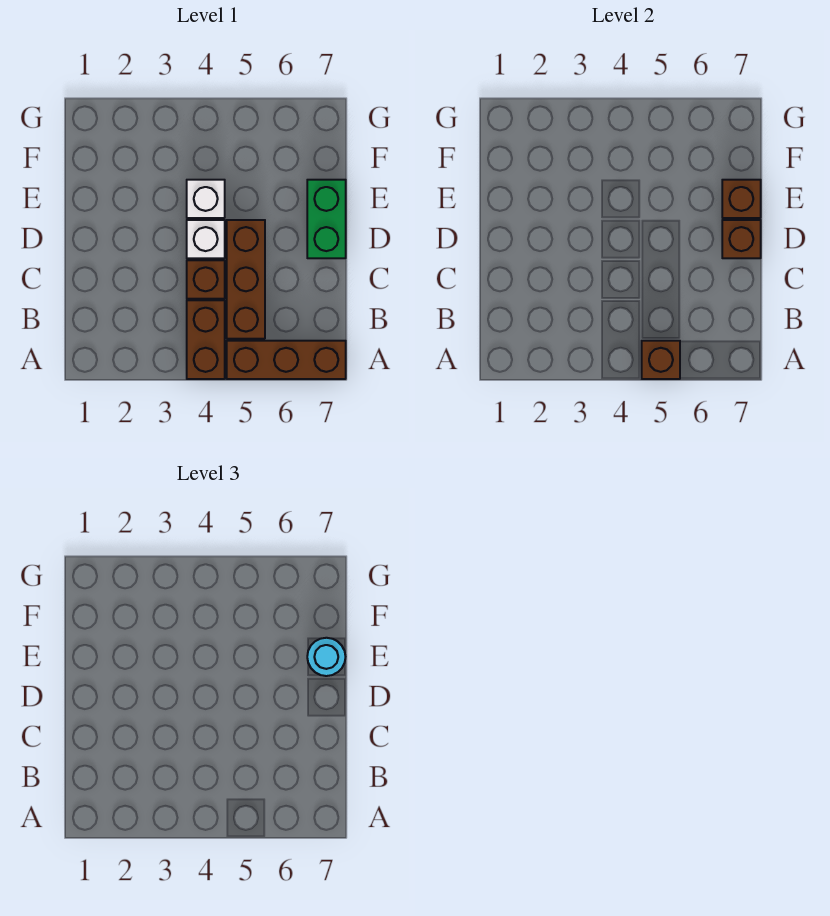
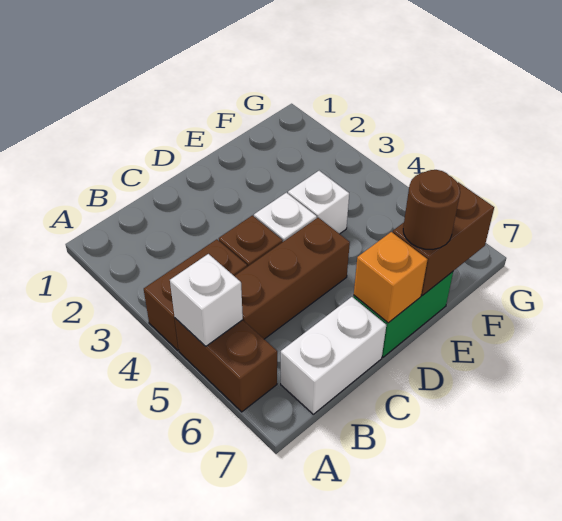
brown brick A5:A7 level 1 -> brown brick A5:A6 level 1
brown brick A5 level 2 -> white brick A5 level 2
none -> white brick B7:C7 level 1
brown brick D7 level 2 -> orange brick D7 level 2
brown brick E7 level 2 -> brown brick E7:F7 level 2
cyan round brick E7 level 3 -> brown round brick E7 level 3

